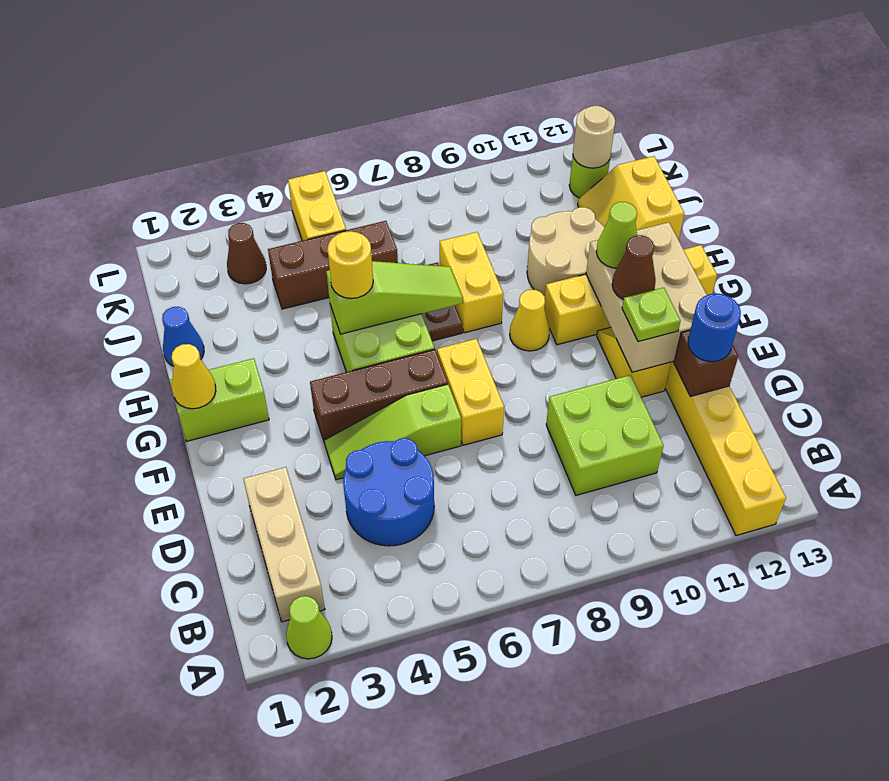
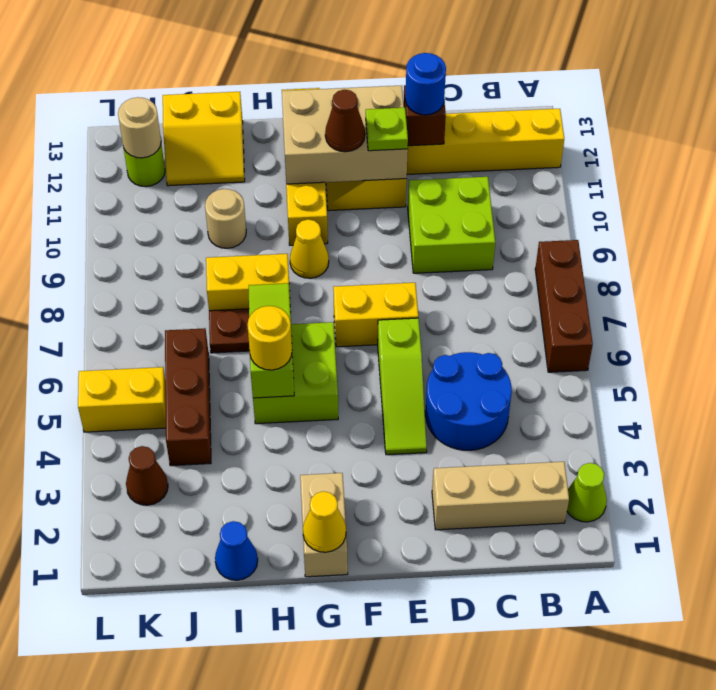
brown brick F4:F6 level 1 -> brown brick A6:A8 level 1
lime brick G1:G2 level 1 -> tan brick G1:G2 level 1
lime cone G11 level 3 -> none
tan round brick H10:I11 level 1 -> tan round brick I10 level 1

